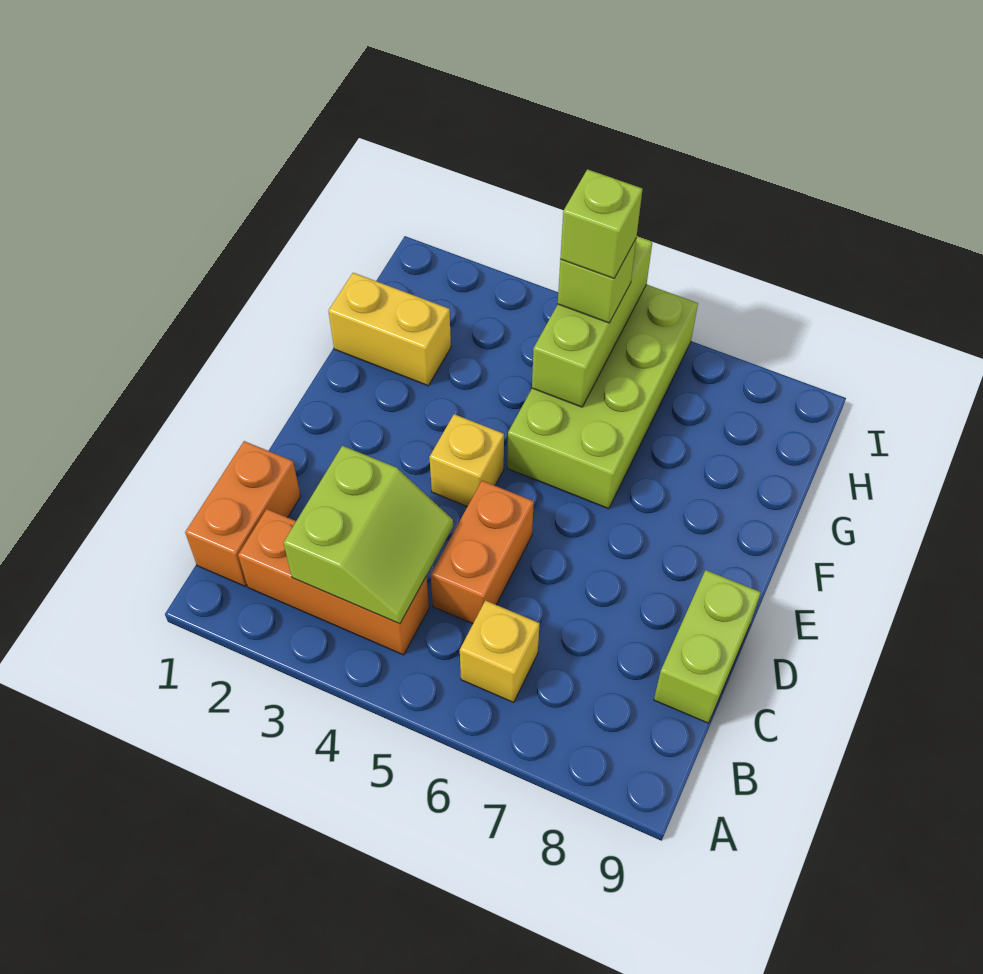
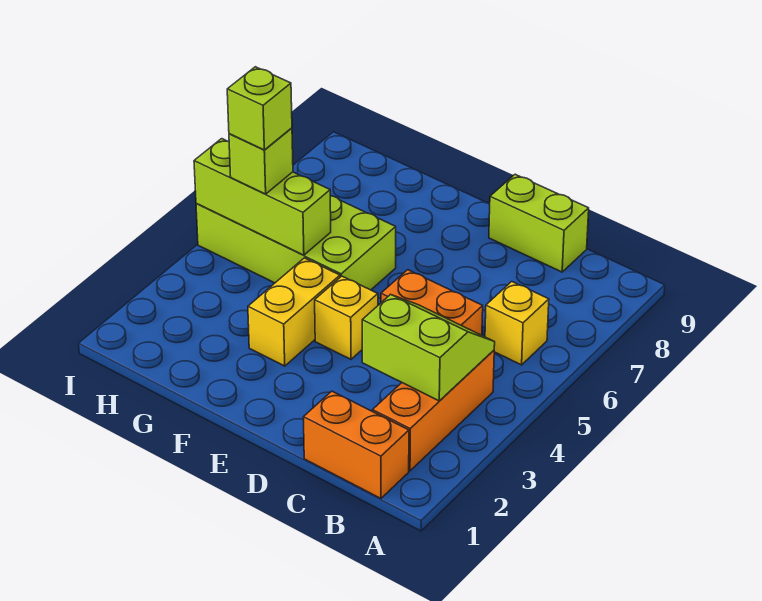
yellow brick G1:G2 level 1 -> yellow brick F3:F4 level 1

